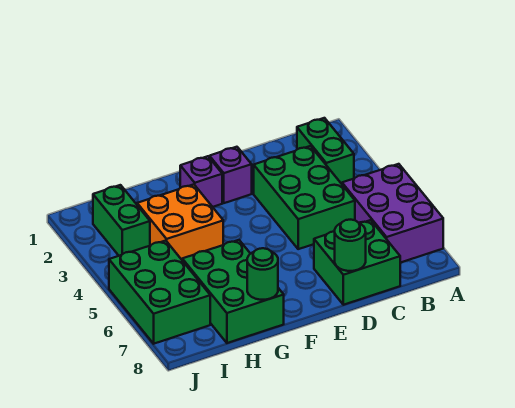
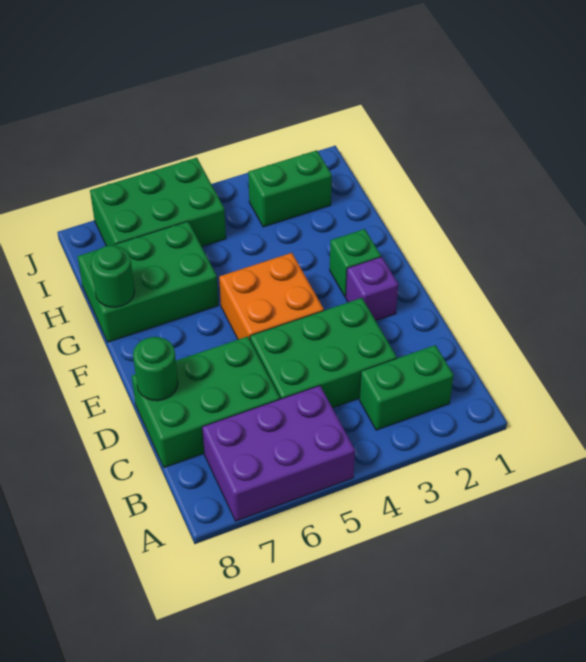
green brick C7:D8 level 1 -> green brick C6:D8 level 1
purple brick F2 level 1 -> green brick F2 level 1
orange brick G3:H4 level 1 -> orange brick E4:F5 level 1

